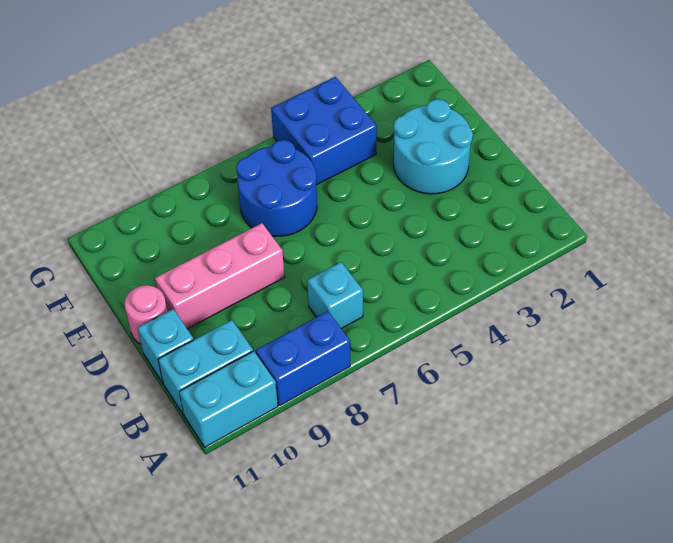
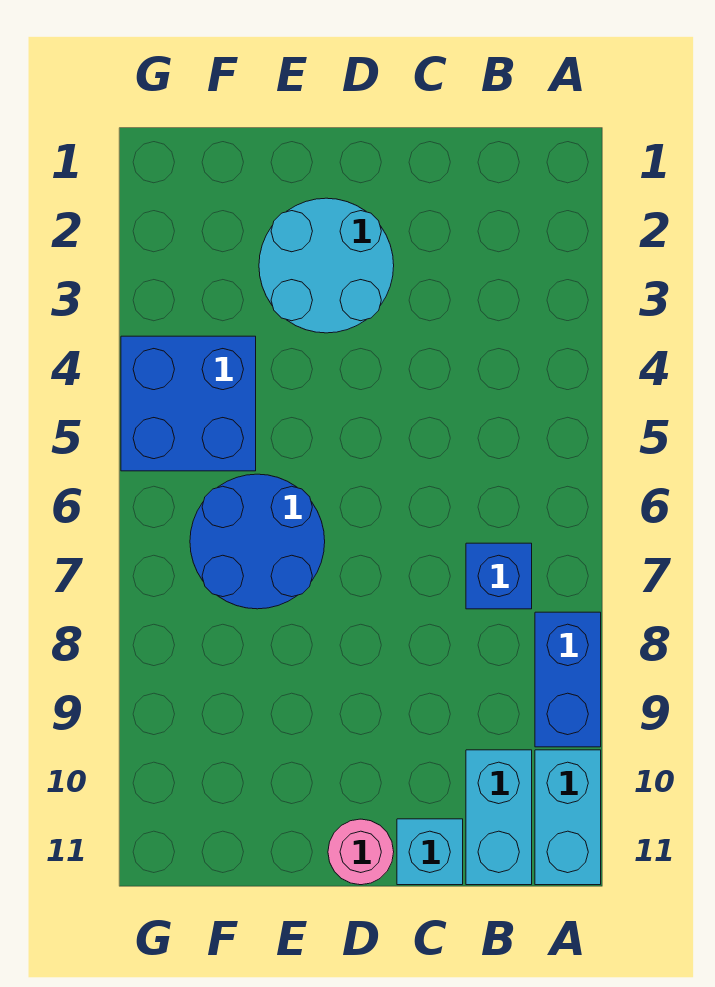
cyan brick B7 level 1 -> blue brick B7 level 1
pink brick D8:D10 level 1 -> none

